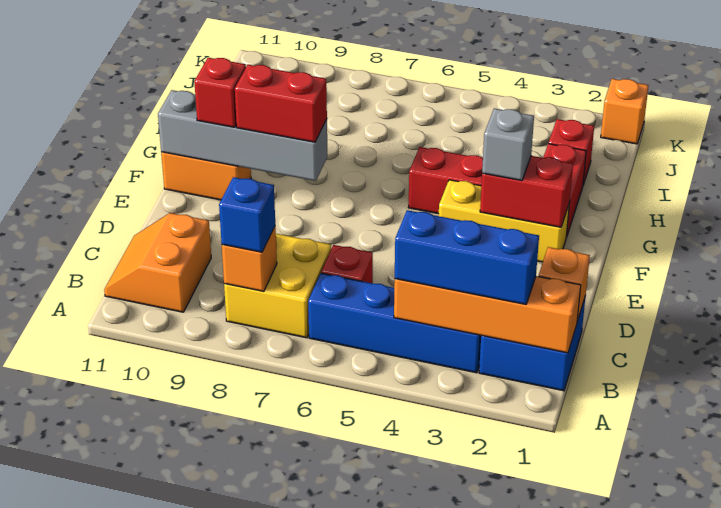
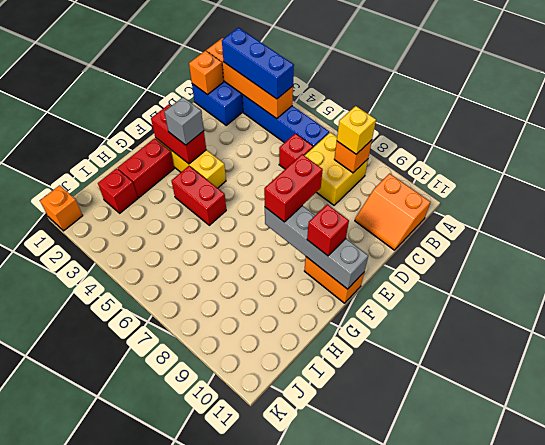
blue brick B8 level 3 -> yellow brick B8 level 3
orange slope B10:C11 level 1 top 10 -> orange slope B10:C11 level 1 top B
red brick F8:F9 level 3 -> red brick E8:F8 level 3

